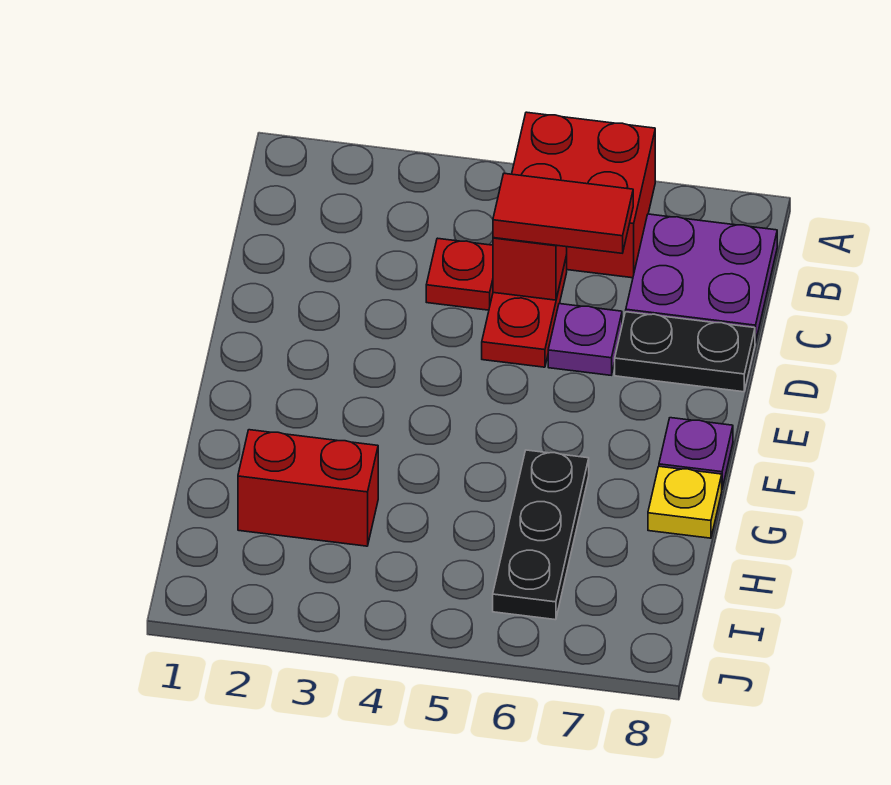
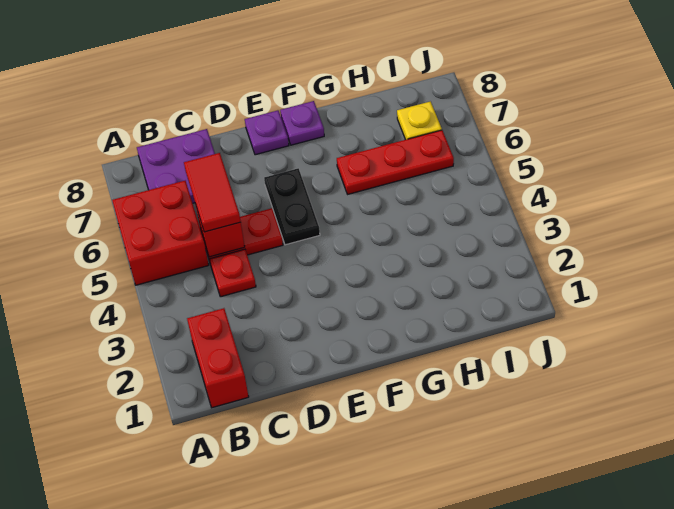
purple plate D6 level 1 -> purple plate E8 level 1
black plate D7:D8 level 1 -> black plate E5:E6 level 1
black plate G6:I6 level 1 -> red plate G6:I6 level 1
yellow plate G8 level 1 -> yellow plate I7 level 1
red brick H2:H3 level 1 -> red brick B1:B2 level 1

